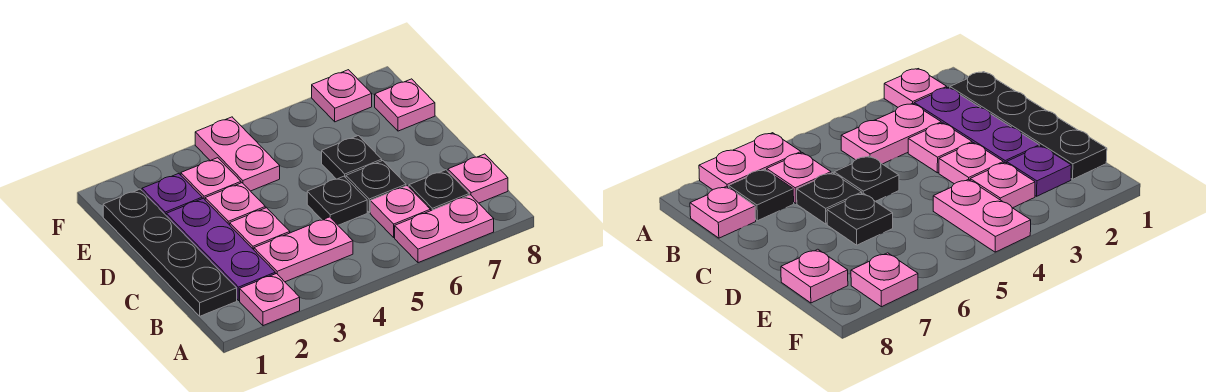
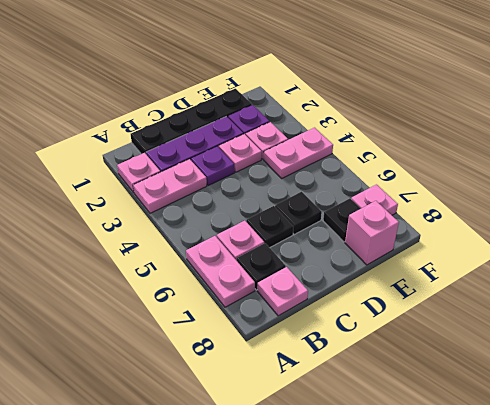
pink plate B3:B4 level 1 -> pink plate A3:B3 level 1
pink plate C3 level 1 -> purple plate C3 level 1
black plate C5 level 1 -> black plate E7 level 1
pink plate E8 level 1 -> pink brick E8 level 1

